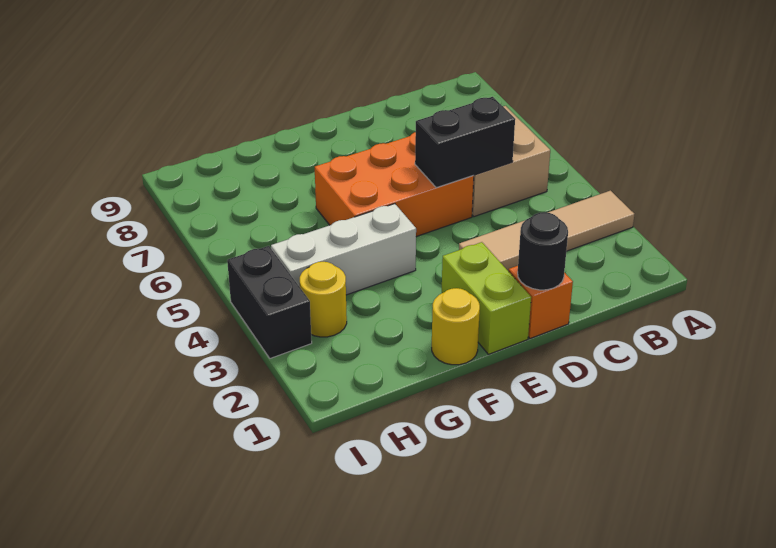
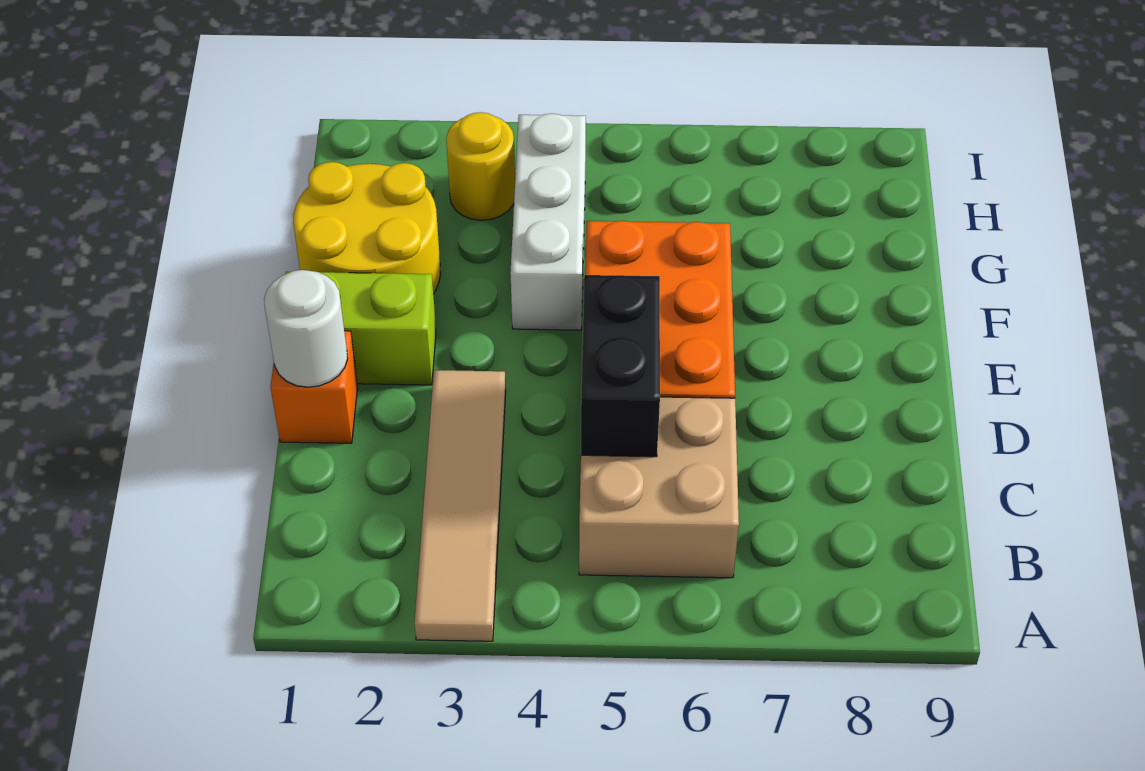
black round brick D1 level 2 -> white round brick D1 level 2
yellow round brick F1 level 1 -> yellow round brick F1:G2 level 1
black brick I3:I4 level 1 -> none

